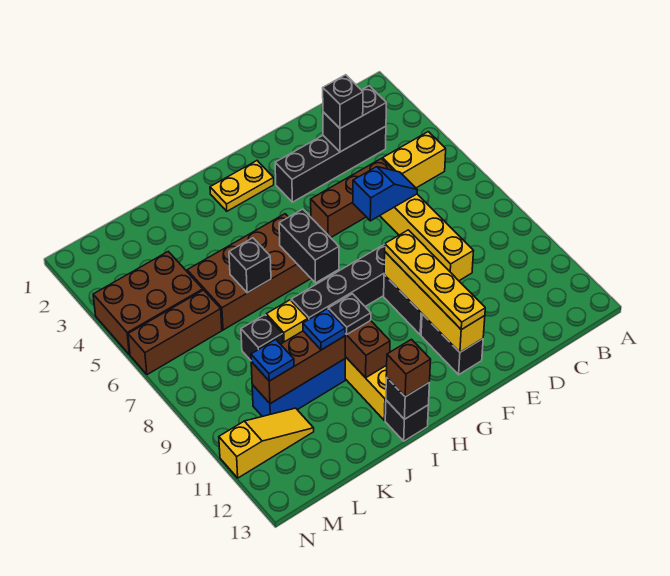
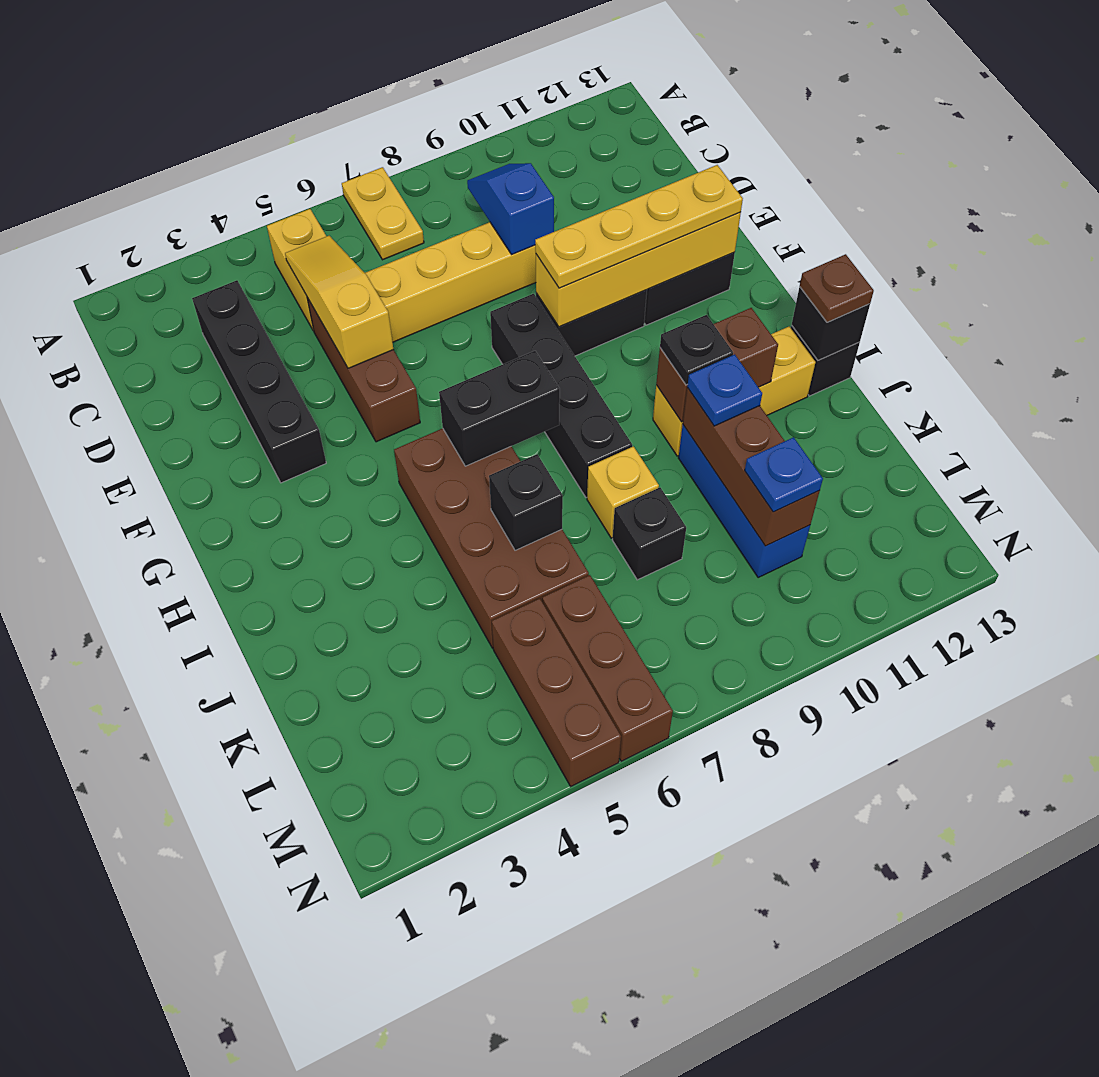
black brick C3:D3 level 2 -> none
black brick D3 level 3 -> none
blue slope D6:E6 level 2 top E -> blue slope C9:D9 level 2 top D
yellow plate G2:H2 level 1 -> yellow plate A7:B7 level 1
brown brick I13 level 3 -> brown plate I13 level 3
brown brick L4:N5 level 1 -> brown brick L5:N5 level 1
yellow slope L11:N11 level 1 top N -> yellow slope C5:E5 level 2 top E

